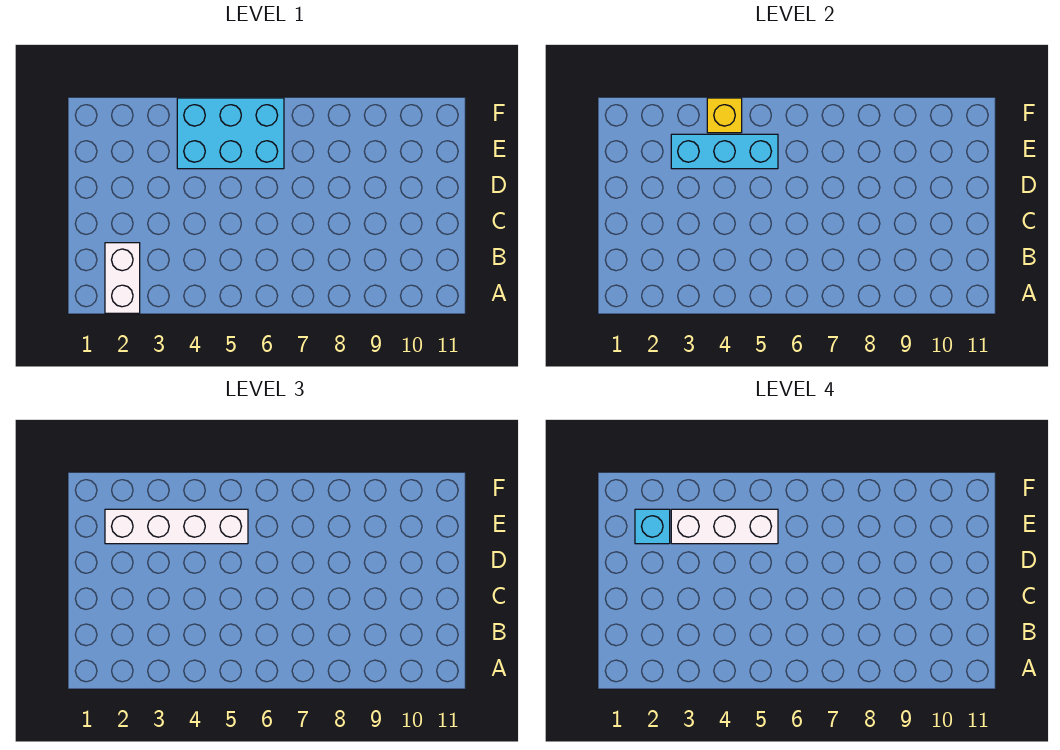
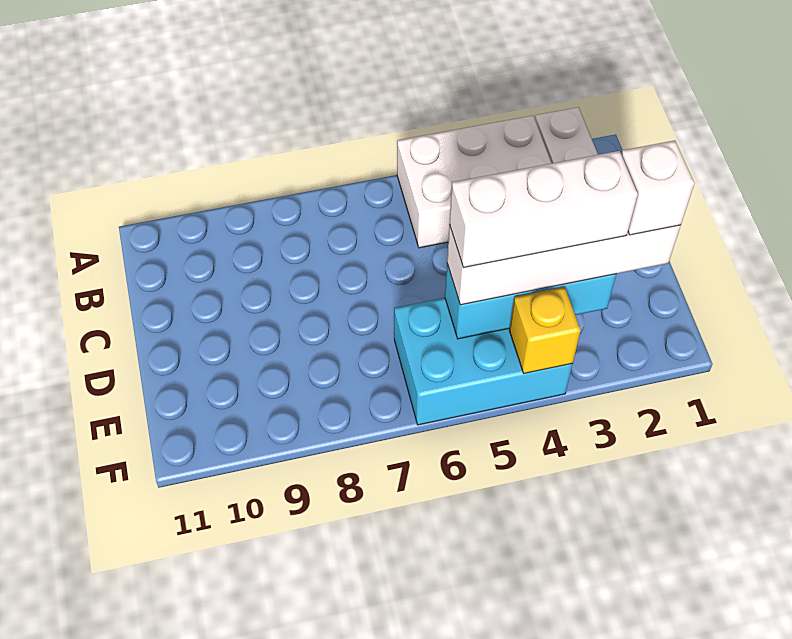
none -> white brick A3:B5 level 1
cyan brick E2 level 4 -> white brick E2 level 4

